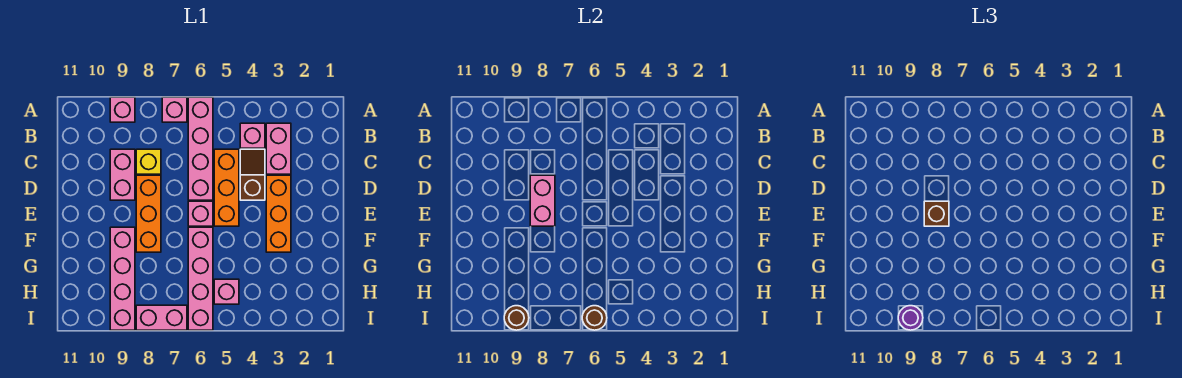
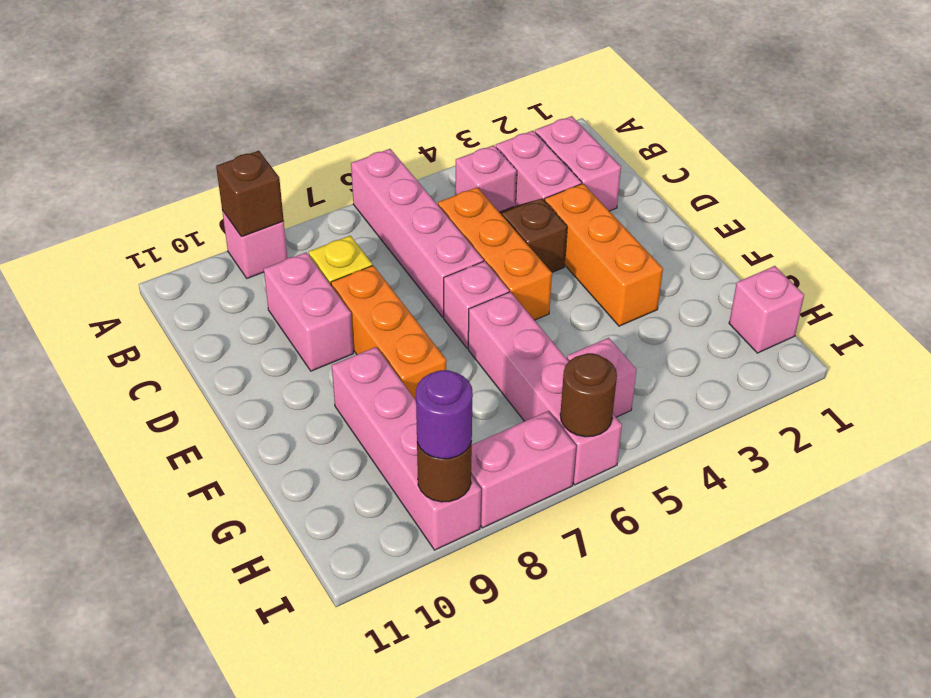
pink brick A7 level 1 -> pink brick H1 level 1
pink brick D8:E8 level 2 -> pink brick B2:C2 level 1
brown brick E8 level 3 -> brown brick A9 level 2

